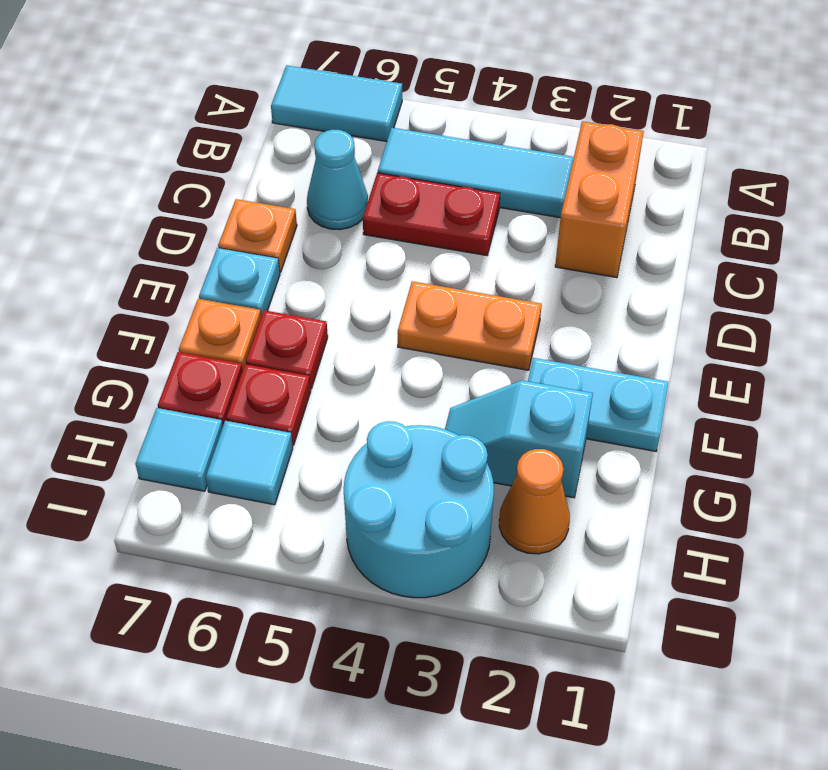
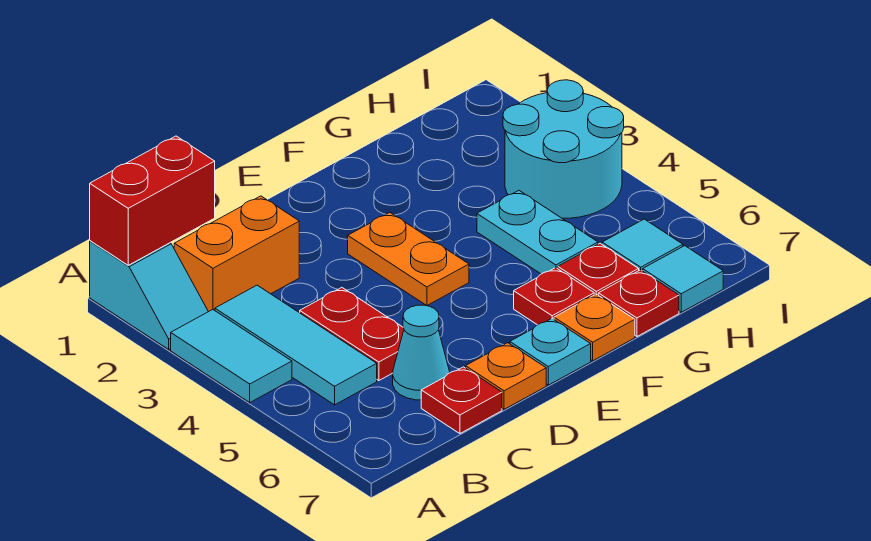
none -> red brick A1:B1 level 2
cyan tile A6:A7 level 1 -> cyan tile A3:A4 level 1
none -> red plate C7 level 1
cyan plate F1:F2 level 1 -> cyan plate G4:G5 level 1
cyan slope G2:G3 level 1 top 2 -> cyan slope A1:A2 level 1 top 1
orange cone H2 level 1 -> none

